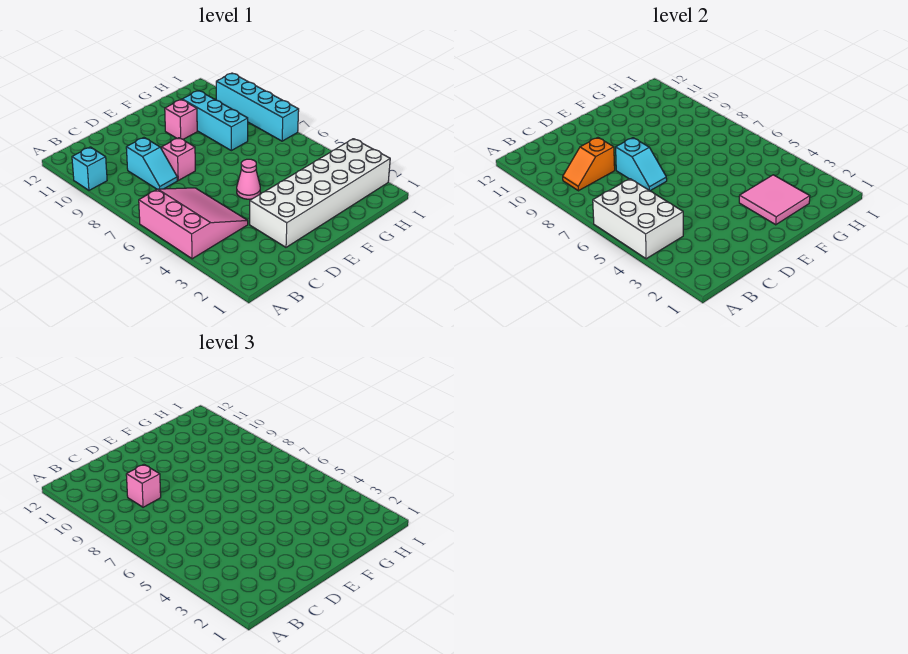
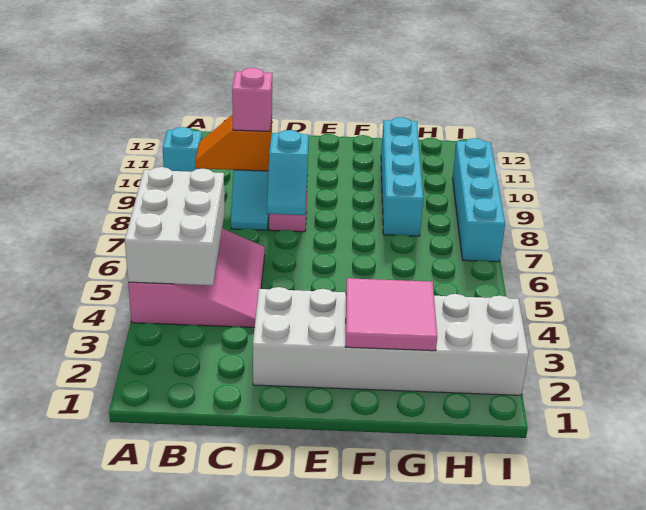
pink cone E5 level 1 -> none
pink brick F10 level 1 -> none
cyan brick G8:G10 level 1 -> cyan brick G8:G11 level 1

